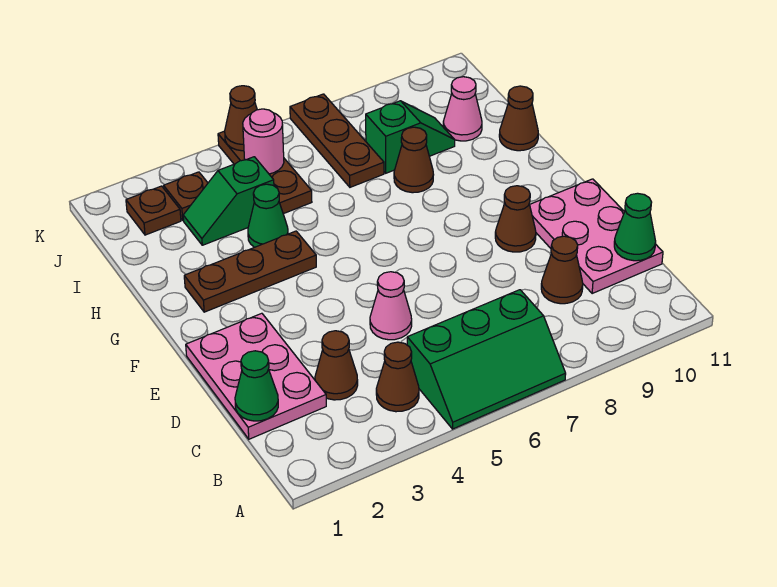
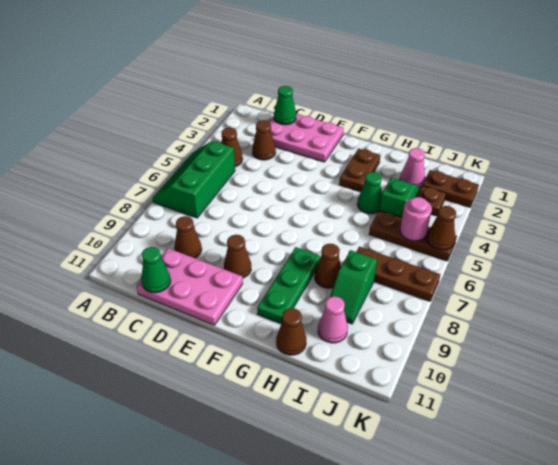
pink cone D5 level 1 -> pink cone I2 level 1
brown plate G2:G4 level 1 -> brown plate G2:G3 level 1
none -> green plate G8:G10 level 1
brown plate J2 level 1 -> brown plate J2:K2 level 1

